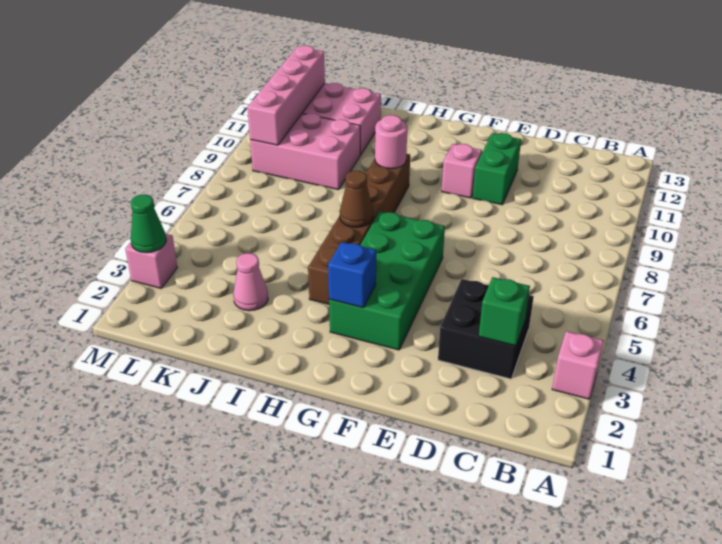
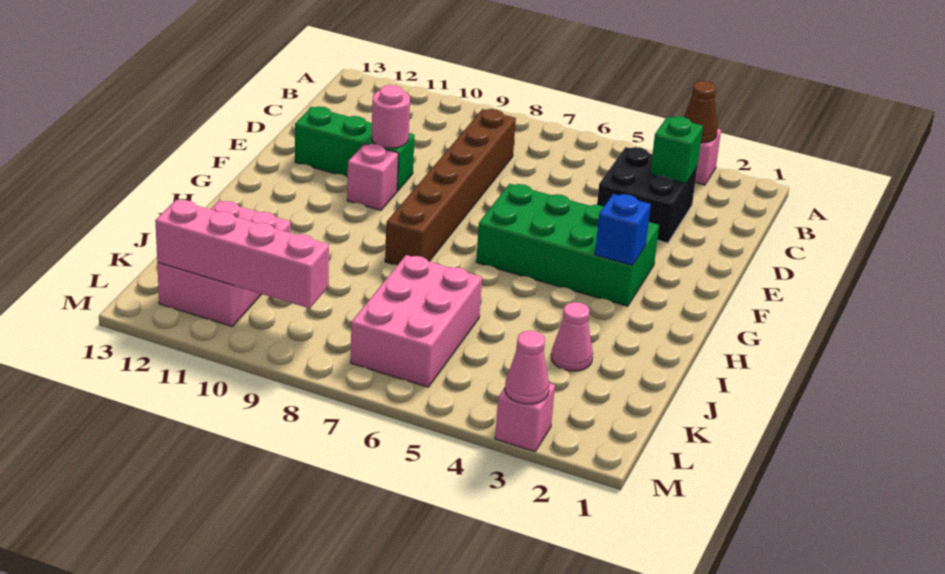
green brick E10:E11 level 1 -> green brick E10:E12 level 1
brown brick H4:H9 level 1 -> brown brick C8:H8 level 1
brown cone H6 level 2 -> brown cone A3 level 2
pink round brick H9 level 2 -> pink round brick E10 level 2
pink brick J9:L10 level 1 -> pink brick J6:L7 level 1
green cone M3 level 2 -> pink cone M3 level 2

